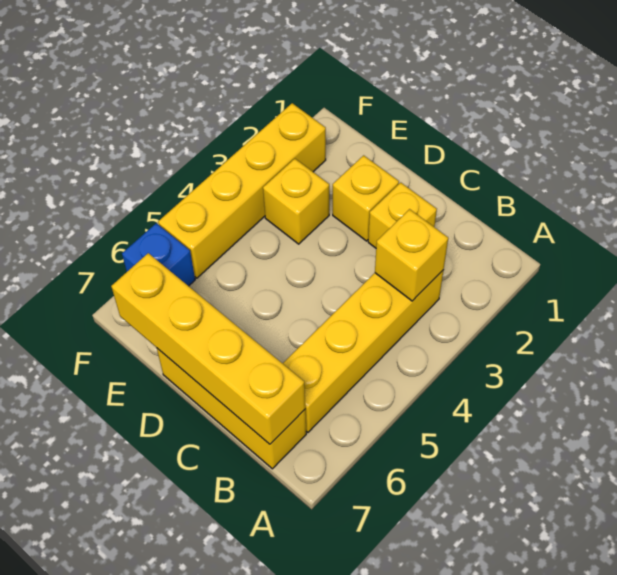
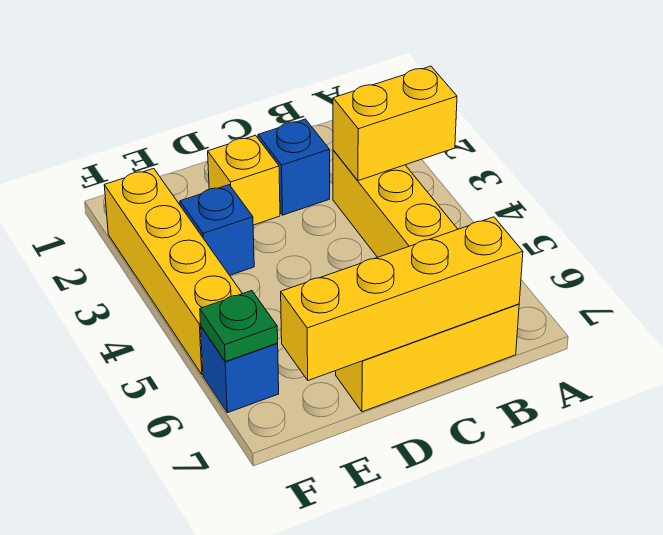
yellow brick B3 level 2 -> yellow brick A3:B3 level 2
yellow brick C2 level 1 -> blue brick C2 level 1
yellow brick E3 level 1 -> blue brick E3 level 1
none -> green plate F6 level 2

